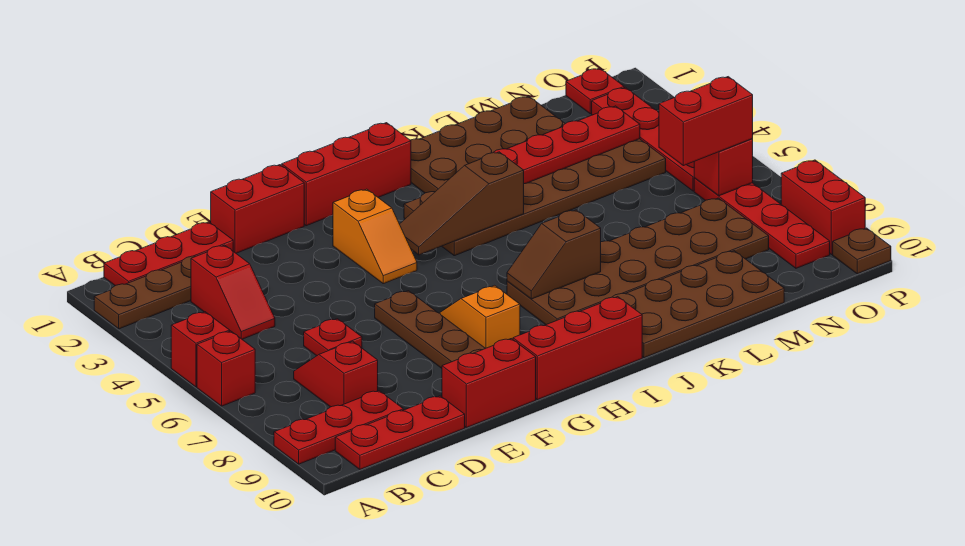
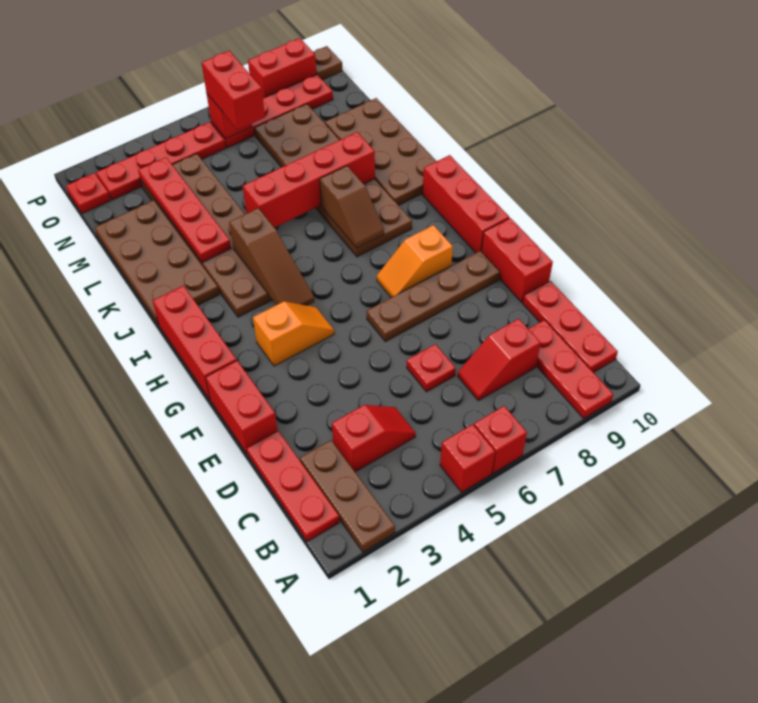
none -> red brick K5:K8 level 2

